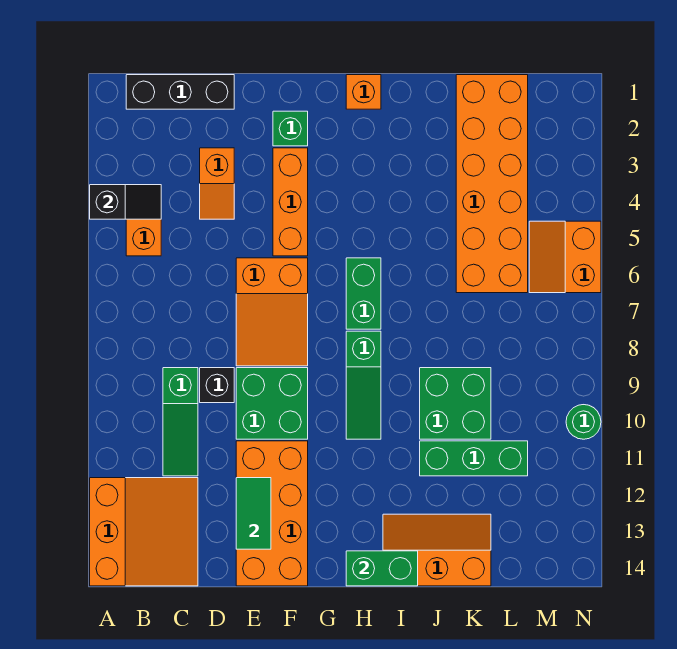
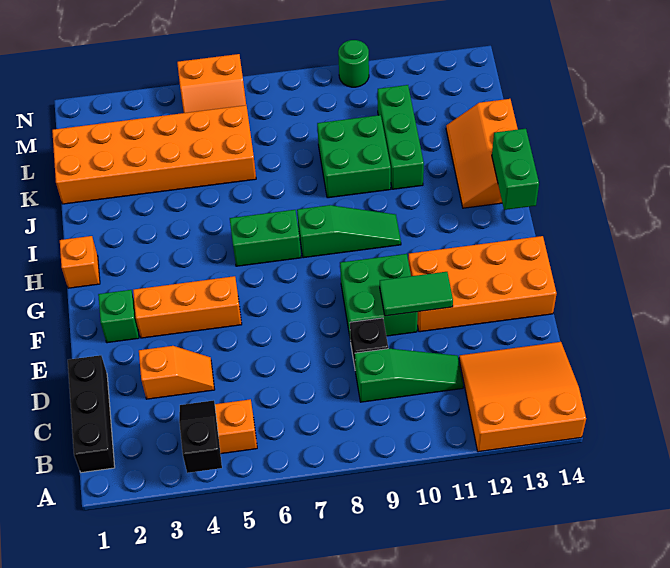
orange slope E6:F8 level 1 top 6 -> none
green tile E12:E13 level 2 -> green tile E10:E11 level 2

